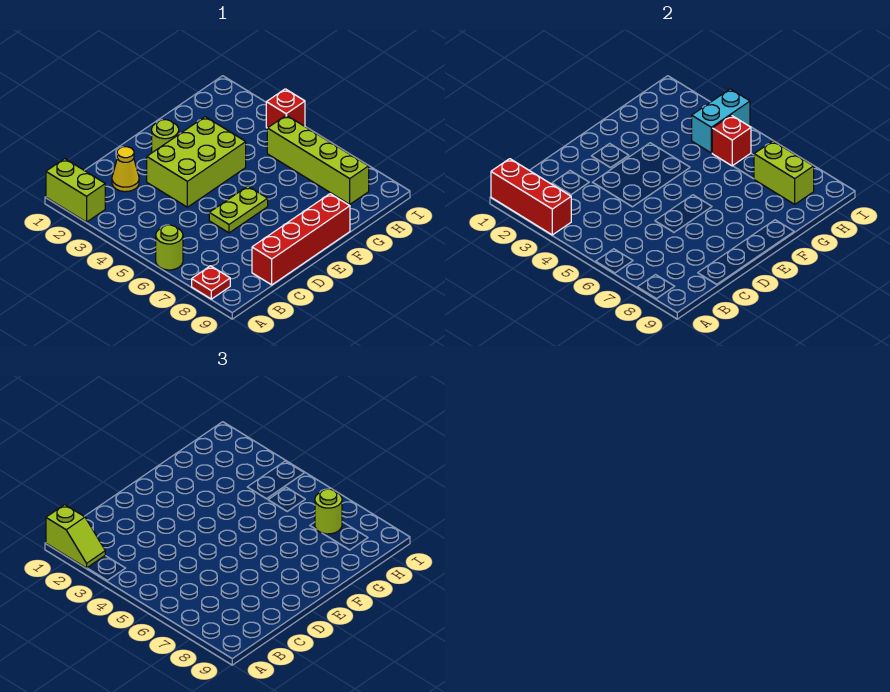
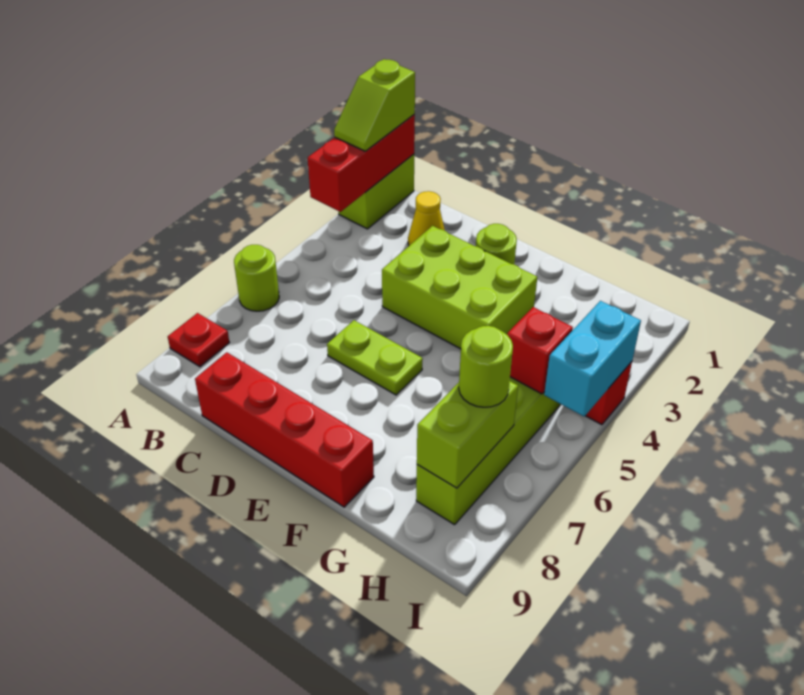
cyan brick H4:I4 level 2 -> cyan brick I4:I5 level 2

